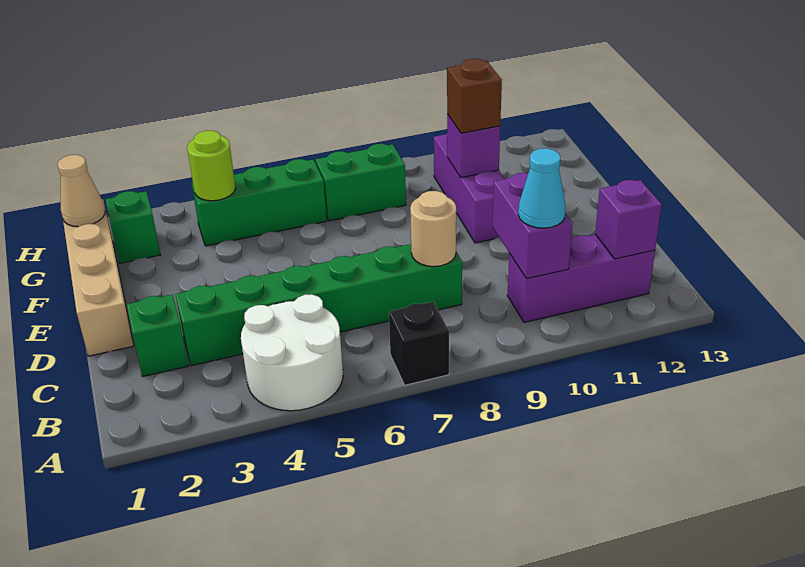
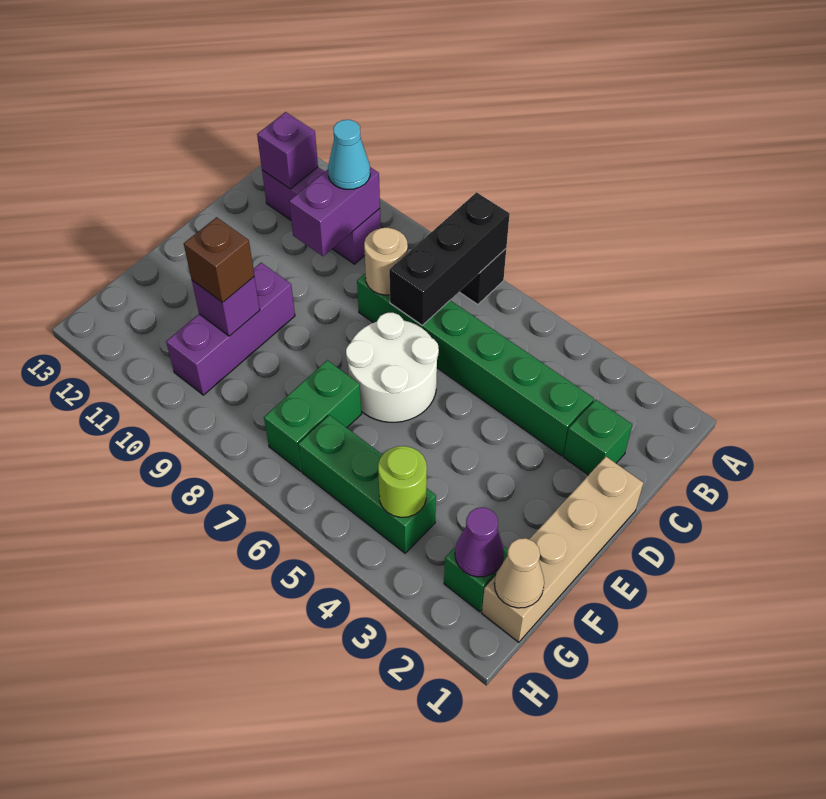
white round brick A4:B5 level 1 -> white round brick D6:E7 level 1
none -> black brick A7:C7 level 2
none -> purple cone G2 level 2
green brick G7:G8 level 1 -> green brick F7:G7 level 1

